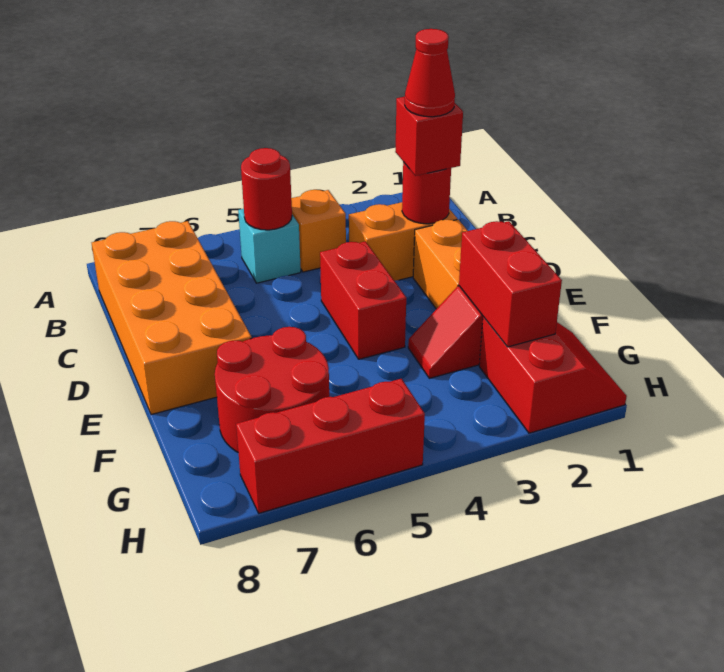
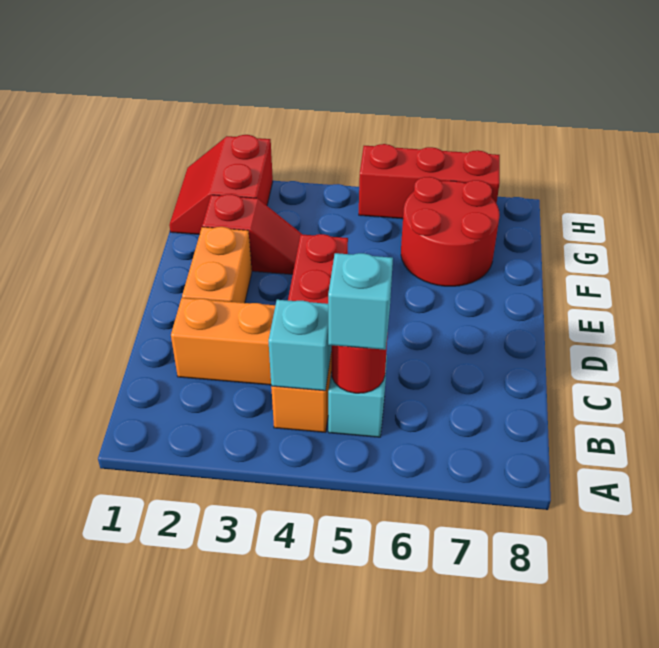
none -> cyan brick B4 level 2
none -> cyan brick B5 level 3
orange brick B7:E8 level 1 -> none
red round brick C2 level 2 -> none
red brick C2 level 3 -> none
red cone C2 level 4 -> none
red brick F2:G2 level 2 -> none

